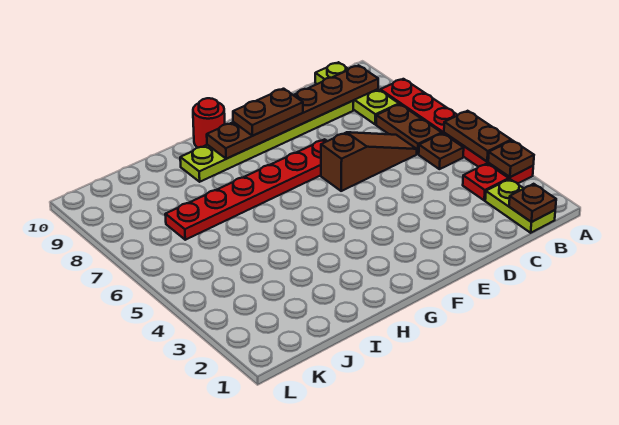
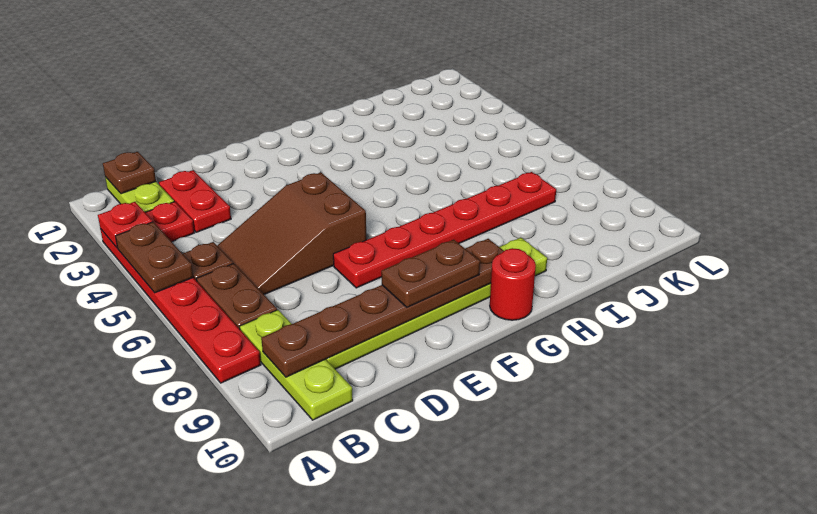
brown plate A3 level 2 -> red plate A3 level 2
none -> red plate C2:C3 level 1
brown slope C6:E6 level 1 top E -> brown slope C5:E6 level 1 top E

